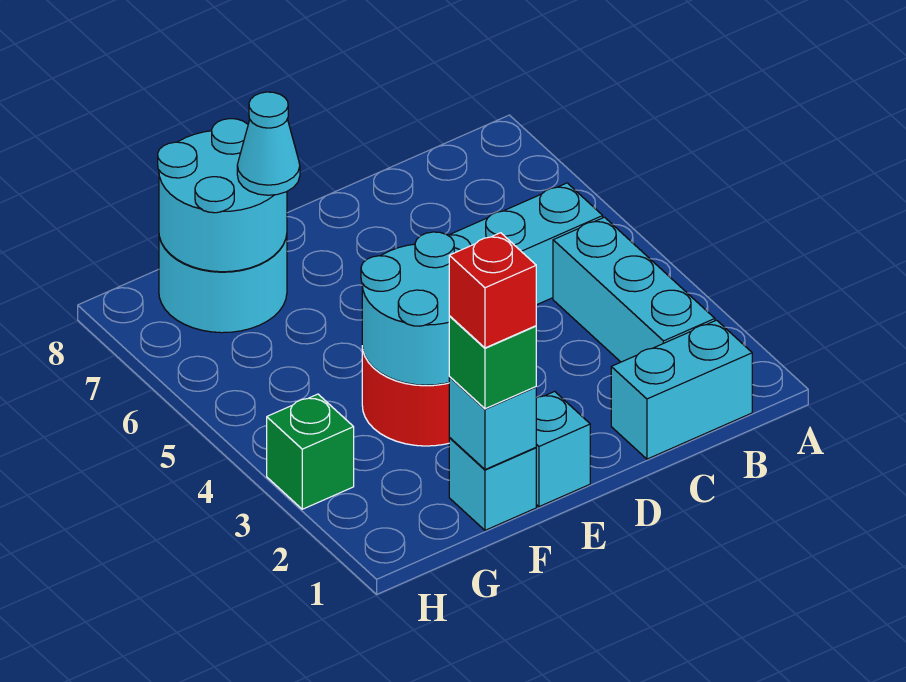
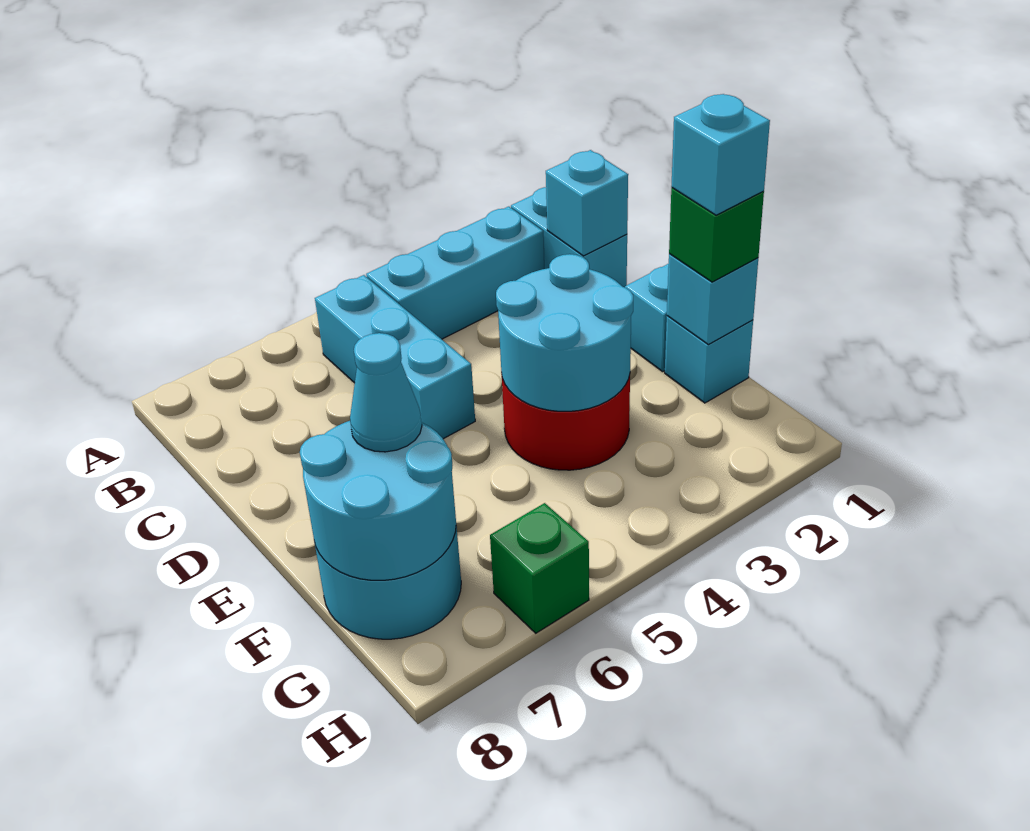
none -> cyan brick C1 level 2
red brick F1 level 4 -> cyan brick F1 level 4
green brick H3 level 1 -> green brick H6 level 1

